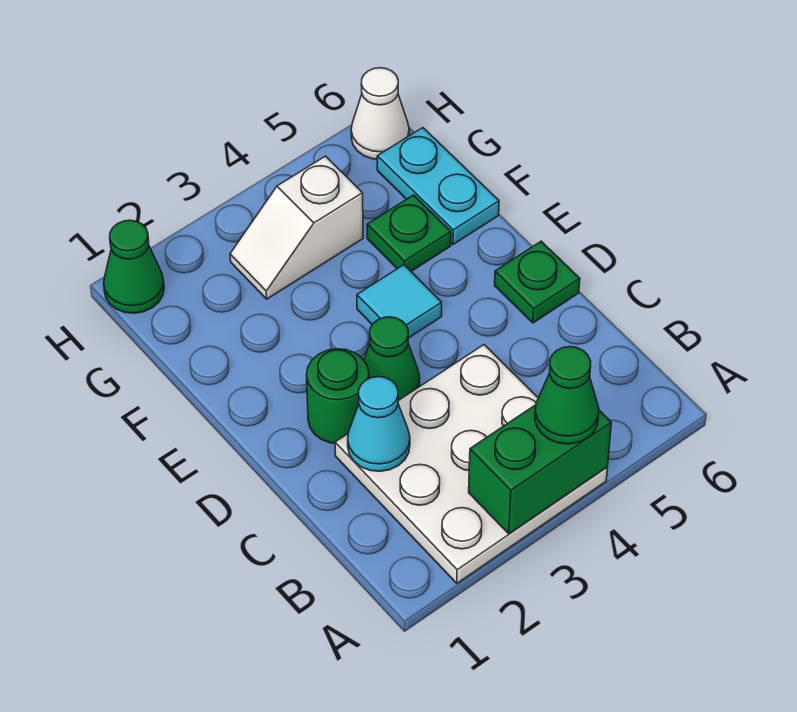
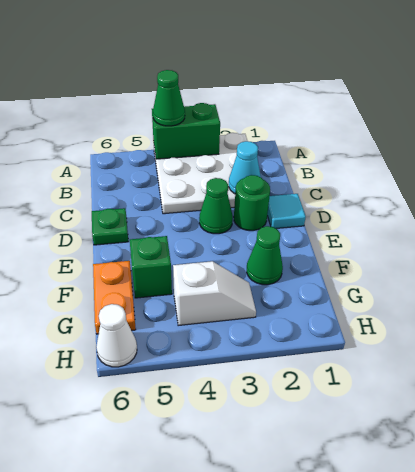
cyan tile E4 level 1 -> cyan tile D1 level 1
green plate F5 level 1 -> green brick F5 level 1
cyan plate F6:G6 level 1 -> orange plate F6:G6 level 1
green cone H1 level 1 -> green cone F2 level 1

